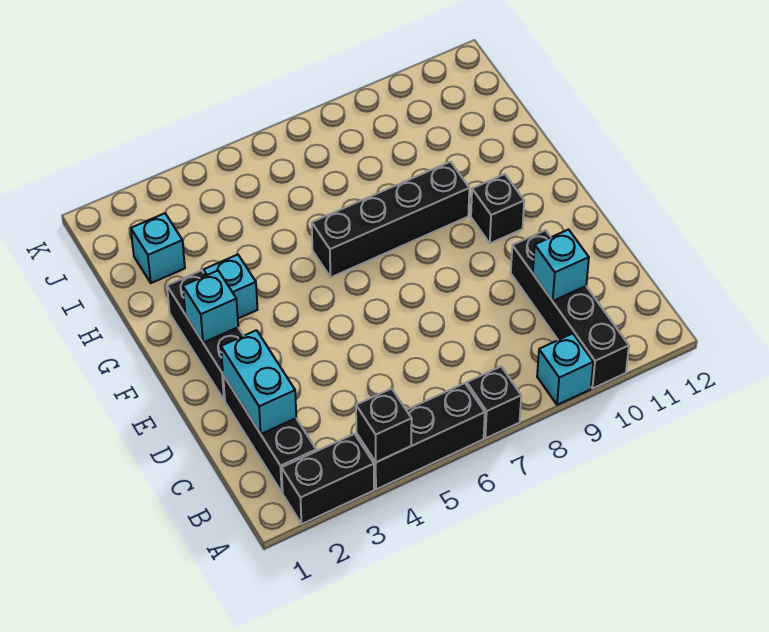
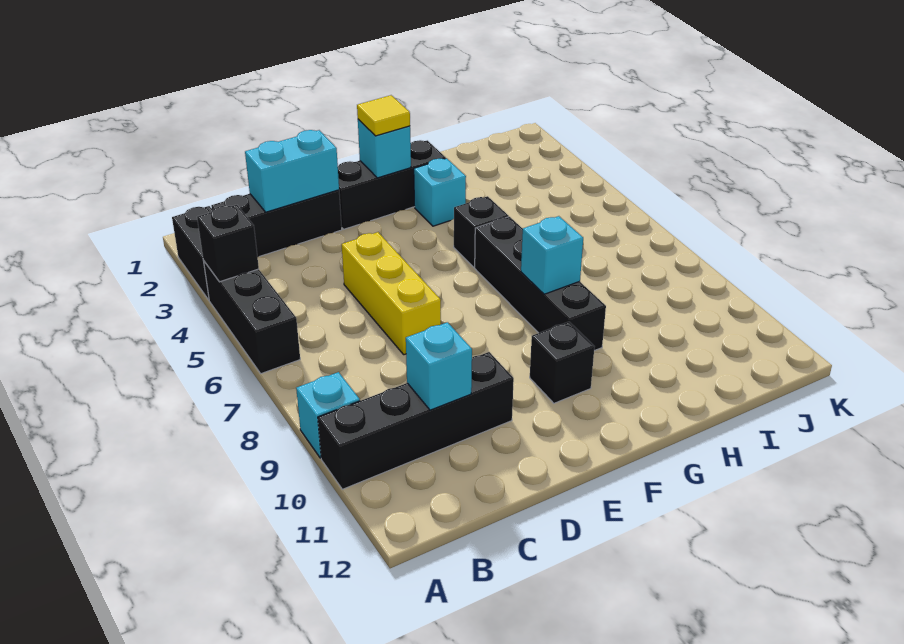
black brick A7 level 1 -> black brick G5 level 1
none -> yellow brick D5:D7 level 1
none -> yellow tile F2 level 3
cyan brick I2 level 1 -> cyan brick G8 level 2

